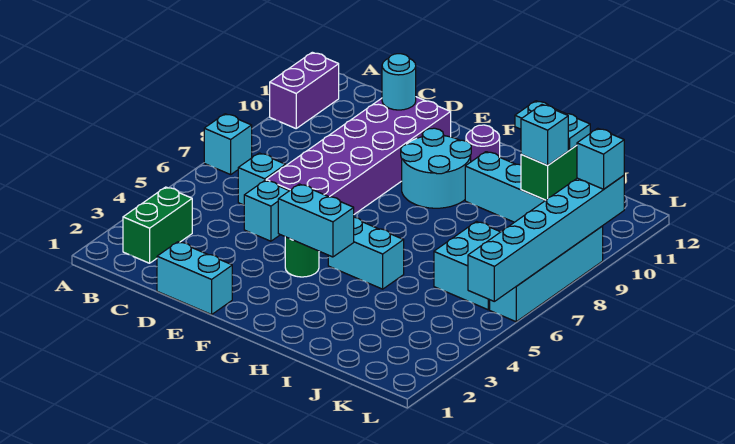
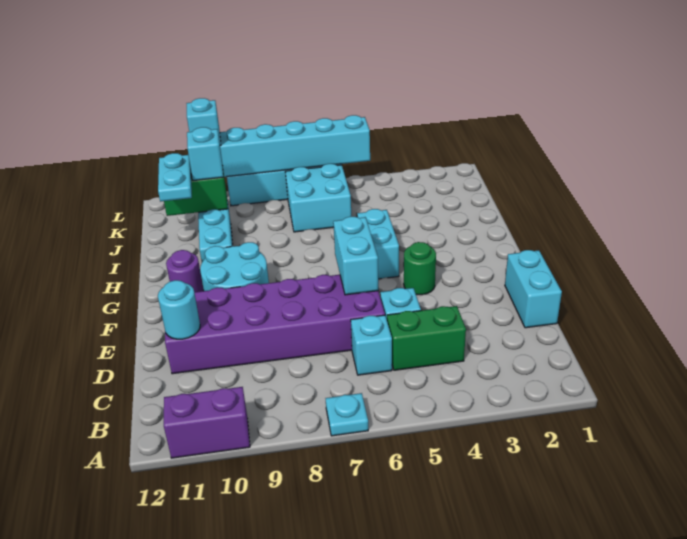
cyan brick A7 level 1 -> cyan plate A7 level 1
green brick B2:B3 level 1 -> green brick C4:C5 level 1
cyan brick F4:G4 level 2 -> cyan brick E6:F6 level 2

